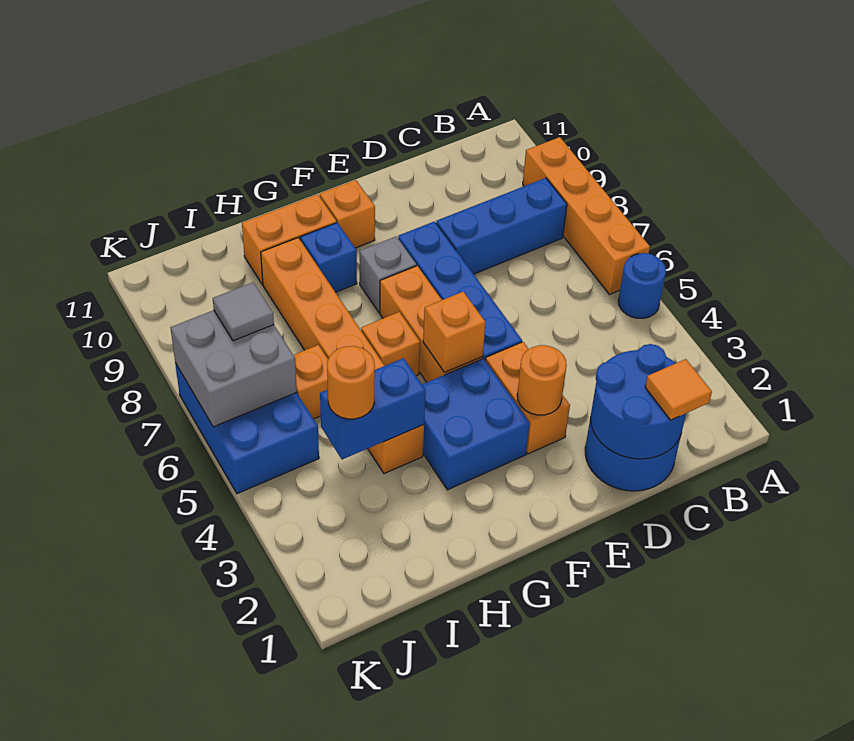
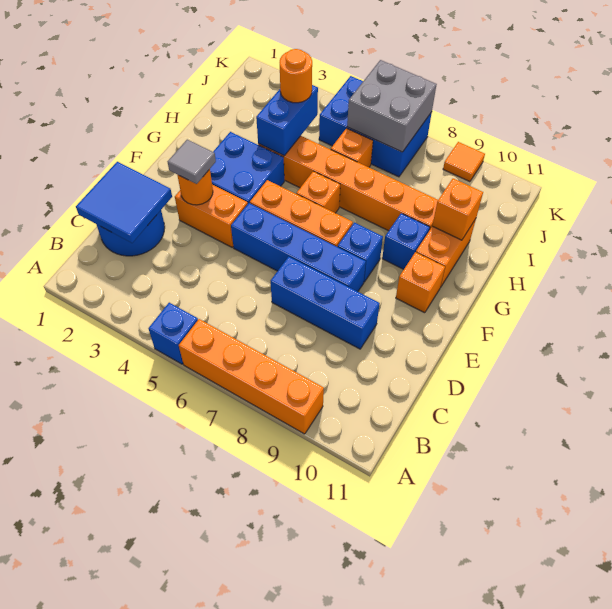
blue round brick A5 level 1 -> blue brick A5 level 1
blue brick B8:D8 level 1 -> blue brick D7:D9 level 1
blue round brick C1:D2 level 2 -> blue tile C1:D2 level 2
orange tile C1 level 3 -> orange tile K9 level 1
orange brick F5 level 2 -> orange brick H10 level 2
grey brick F8 level 1 -> blue brick F8 level 1
grey tile J7 level 3 -> grey tile E3 level 3

